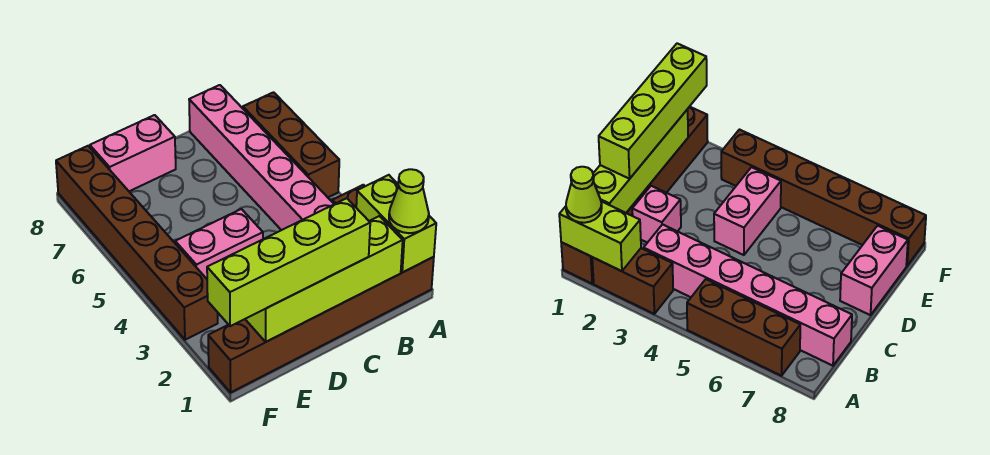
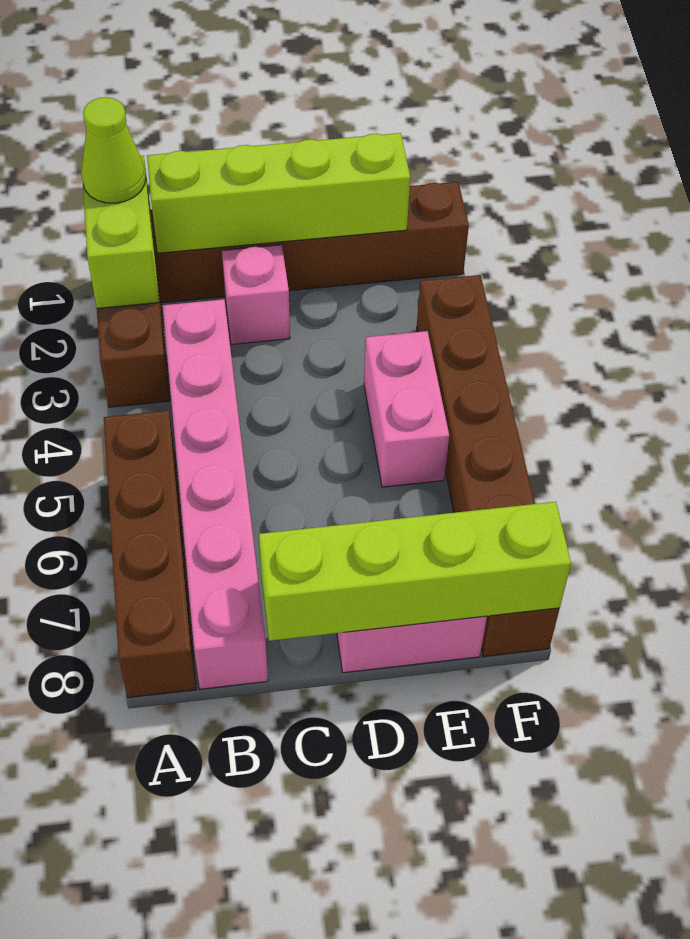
brown brick A5:A7 level 1 -> brown brick A5:A8 level 1
lime brick C1:F1 level 3 -> lime brick C8:F8 level 2
pink brick D4:E4 level 1 -> pink brick E4:E5 level 1

